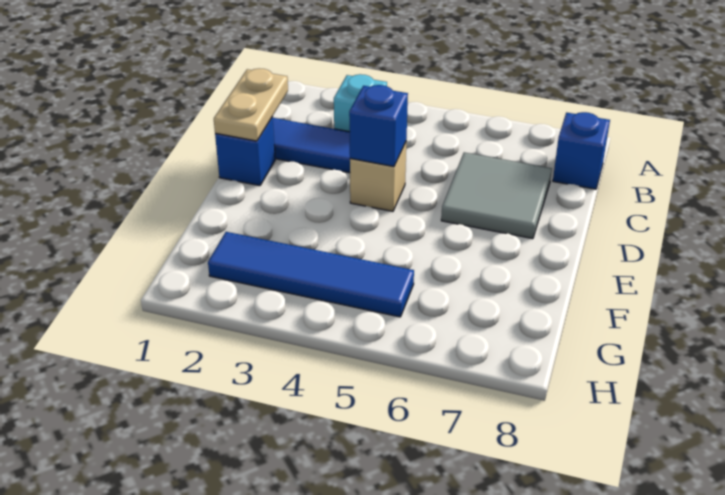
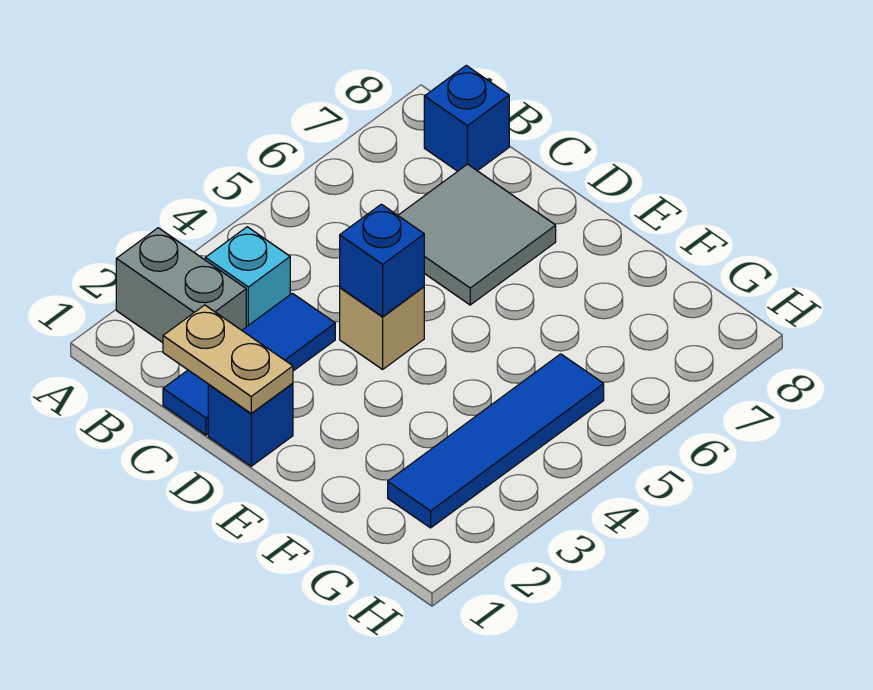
none -> grey brick A2:B2 level 1

